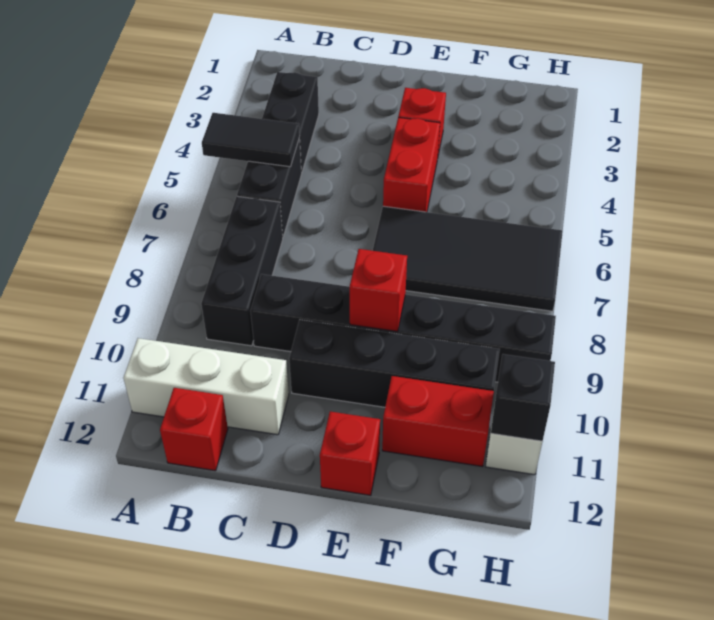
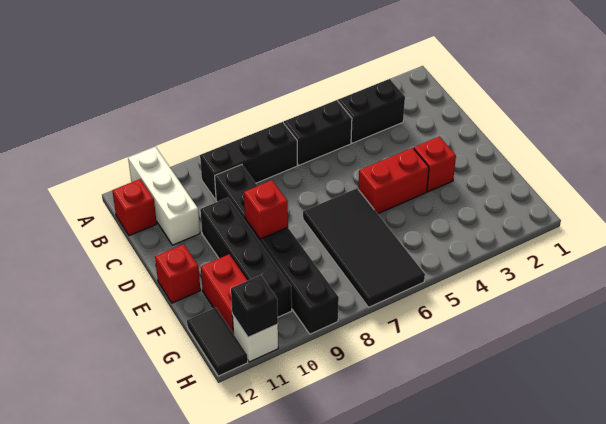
black tile A5:B5 level 2 -> black tile G12:H12 level 1

